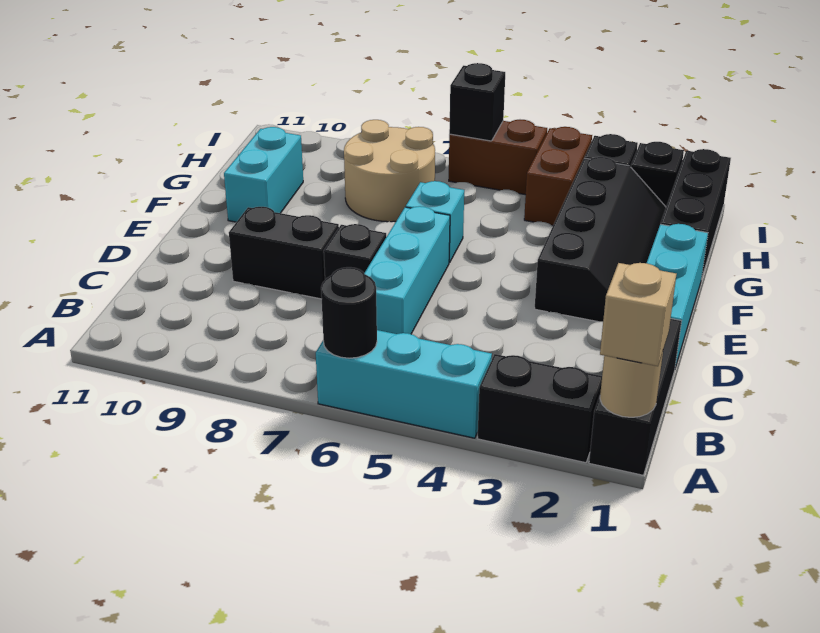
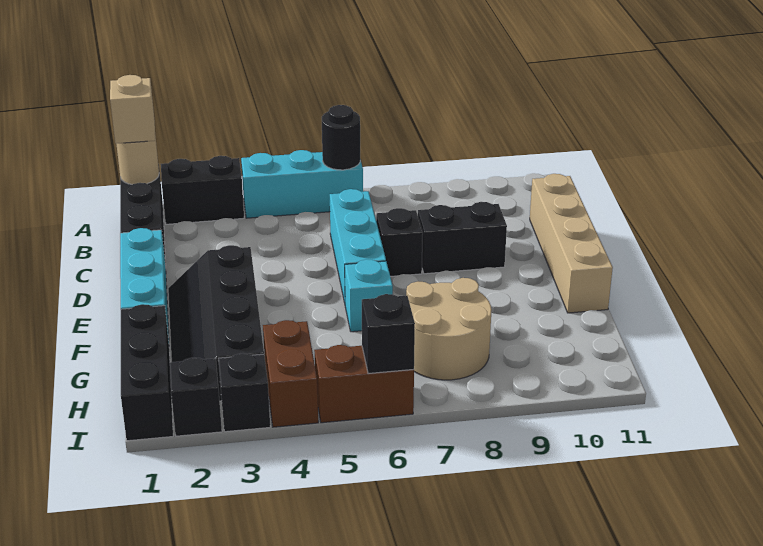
none -> tan brick C11:F11 level 1
cyan brick F10:G10 level 1 -> none

